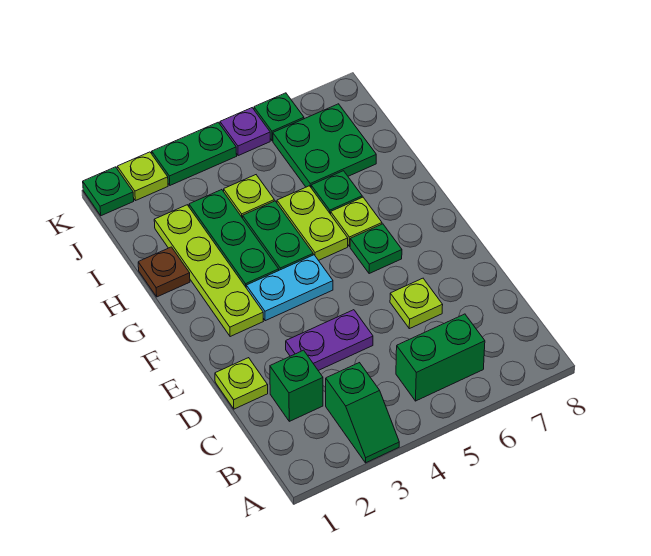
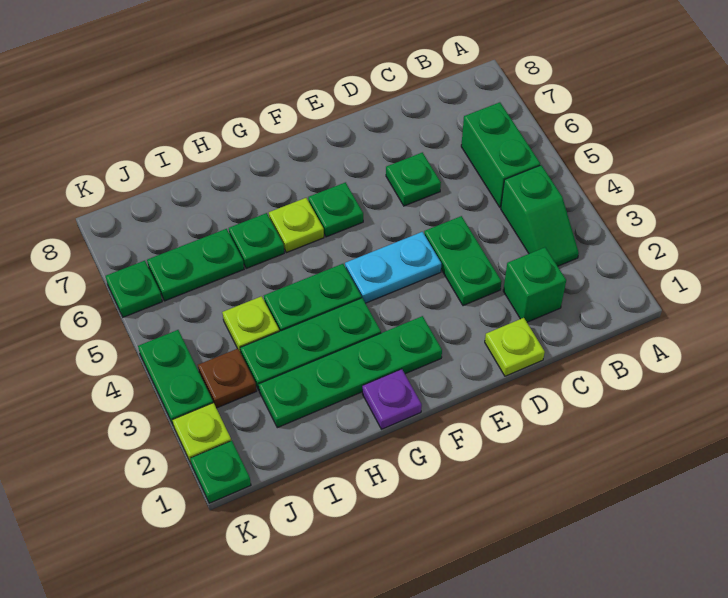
green slope A3:B3 level 1 top B -> green slope B3:B4 level 1 top 4
purple plate D3:D4 level 1 -> green plate D3:D4 level 1
lime plate D6 level 1 -> green plate D6 level 1
lime plate F2:I2 level 1 -> green plate F2:I2 level 1
cyan plate F3:F4 level 1 -> cyan plate E4:F4 level 1
lime plate G5:H5 level 1 -> none
brown plate H1 level 1 -> brown plate J3 level 1
green plate I6:J7 level 1 -> green plate I6:J6 level 1
purple plate K5 level 1 -> purple plate G1 level 1

